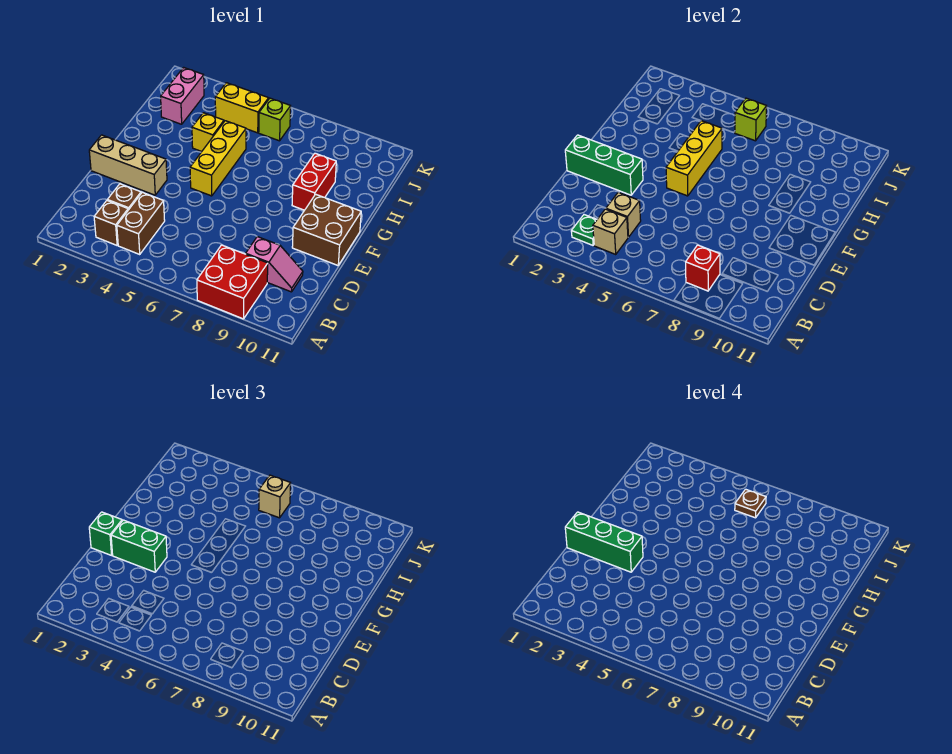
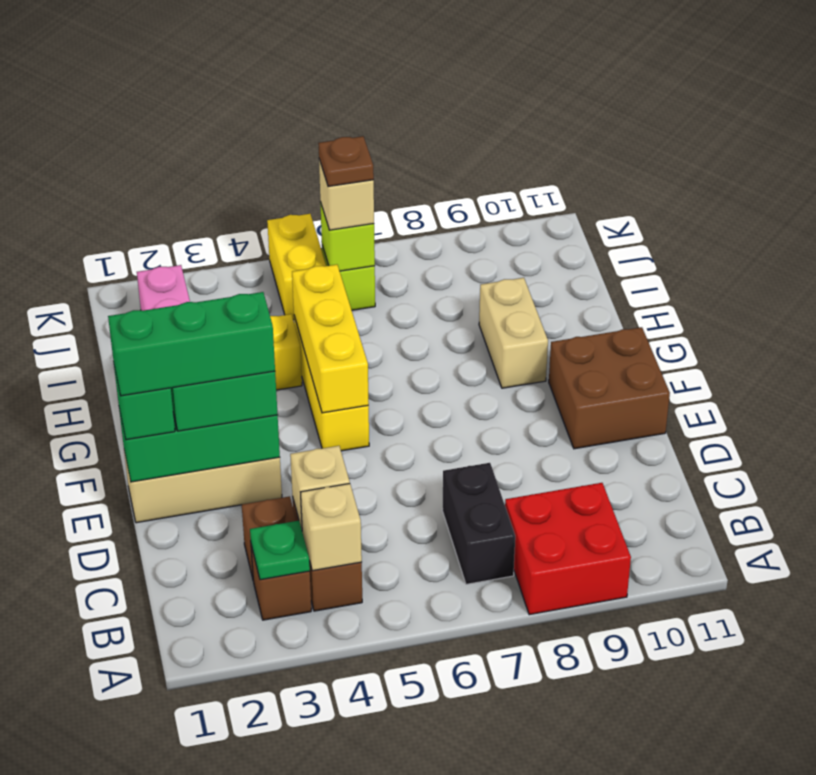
none -> black brick B7:C7 level 1
red brick B8 level 2 -> none
pink slope C9:C10 level 1 top 9 -> none
red brick G9:H9 level 1 -> tan brick G9:H9 level 1
yellow brick J4:J5 level 1 -> yellow brick J5:K5 level 1

